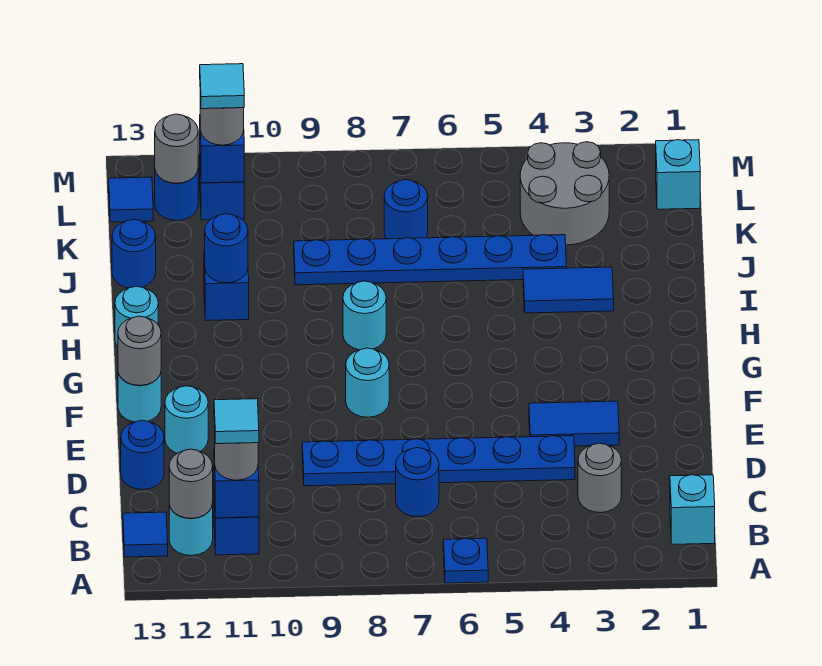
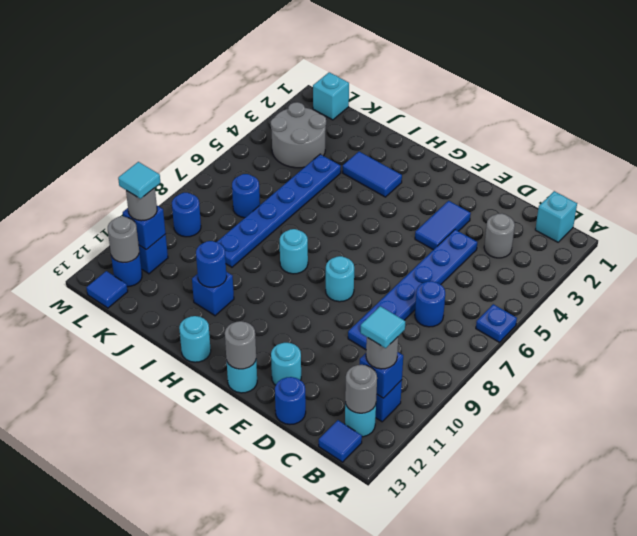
blue tile I3:I4 level 1 -> blue tile H3:I3 level 1
blue round brick J13 level 1 -> blue round brick L9 level 1

